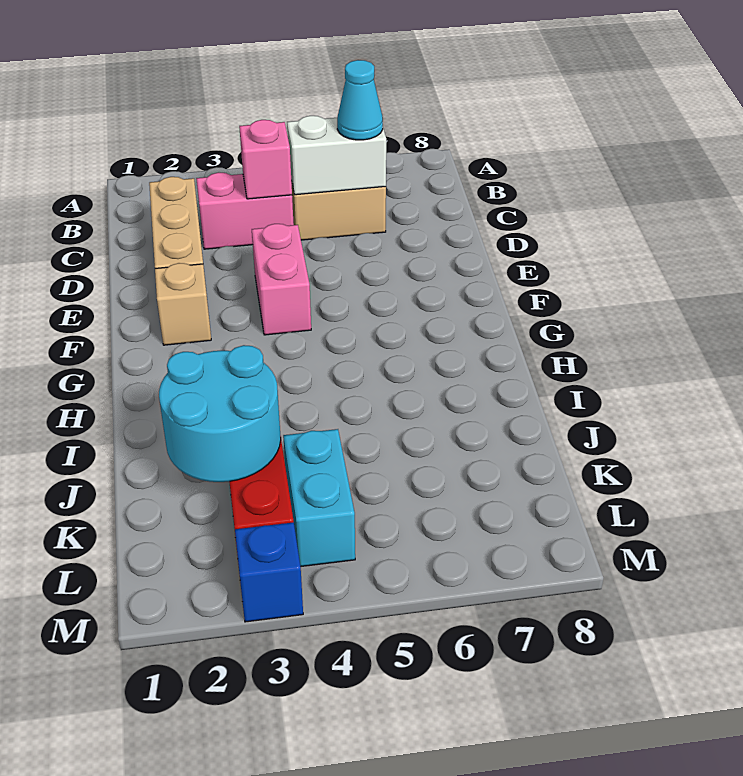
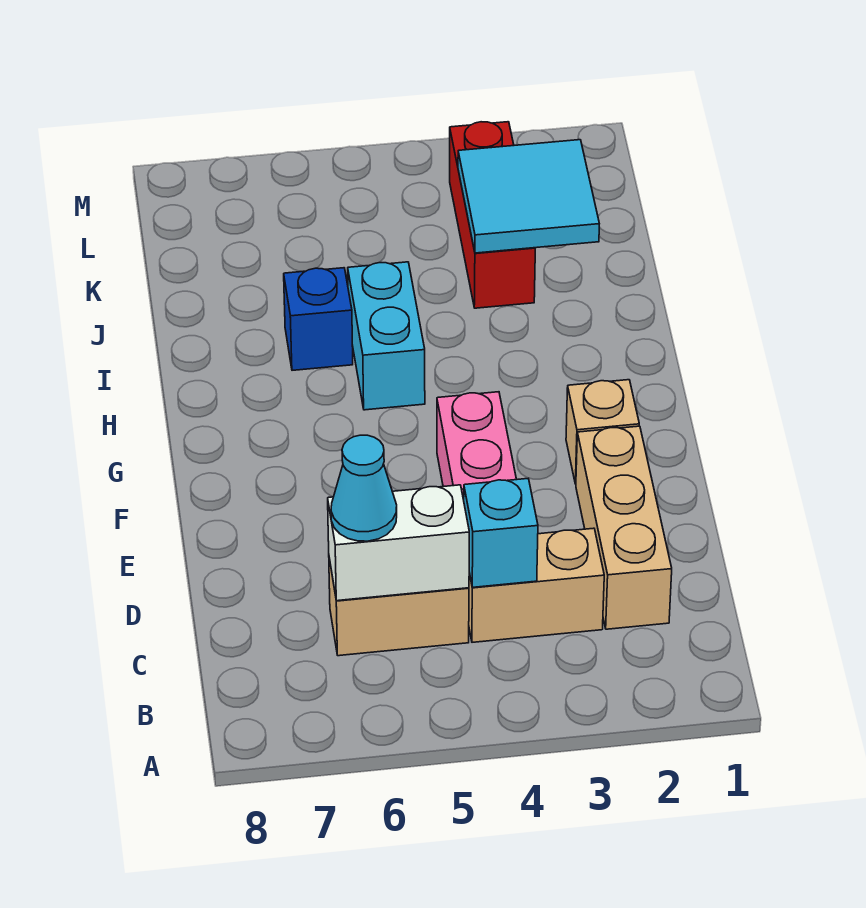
pink brick C3:C4 level 1 -> tan brick C3:C4 level 1
pink brick C4 level 2 -> cyan brick C4 level 2
cyan round brick J2:K3 level 2 -> cyan tile J2:K3 level 2
cyan brick K4:L4 level 1 -> cyan brick H5:I5 level 1
blue brick M3 level 1 -> blue brick I6 level 1

